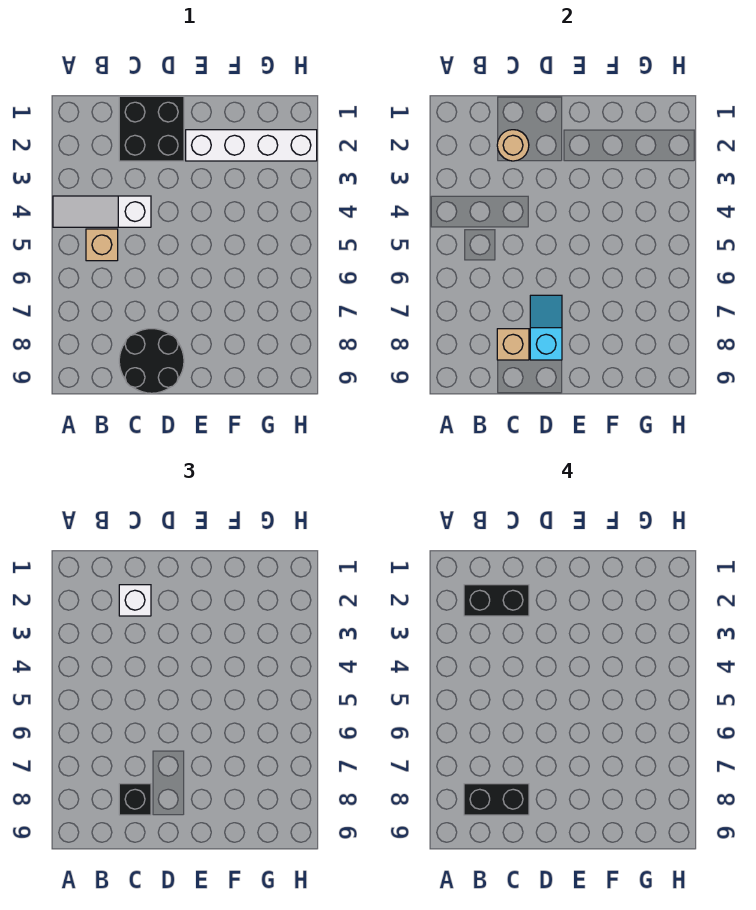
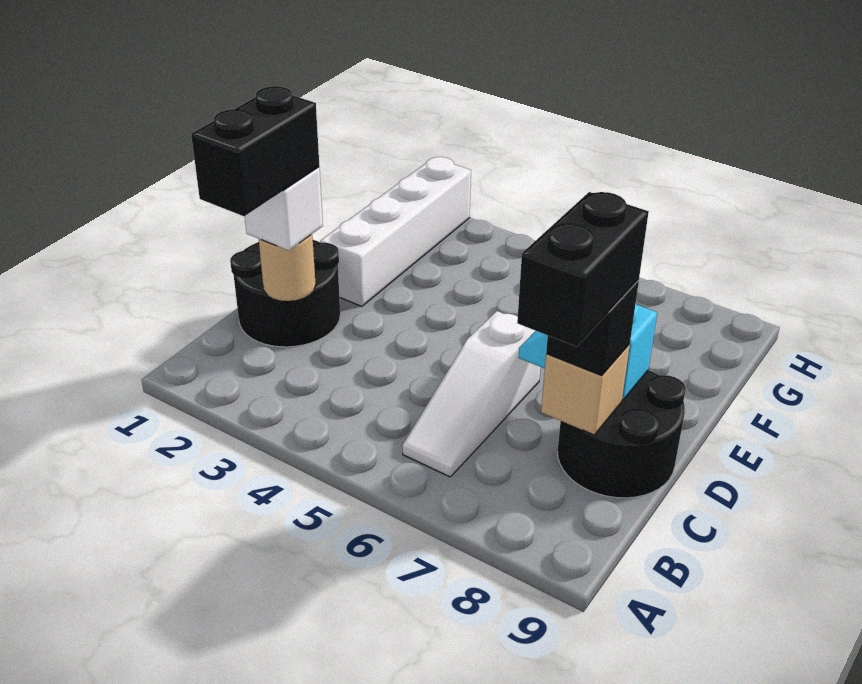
white slope A4:C4 level 1 top C -> white slope B6:D6 level 1 top D
tan brick B5 level 1 -> none
black brick C1:D2 level 1 -> black round brick C1:D2 level 1

